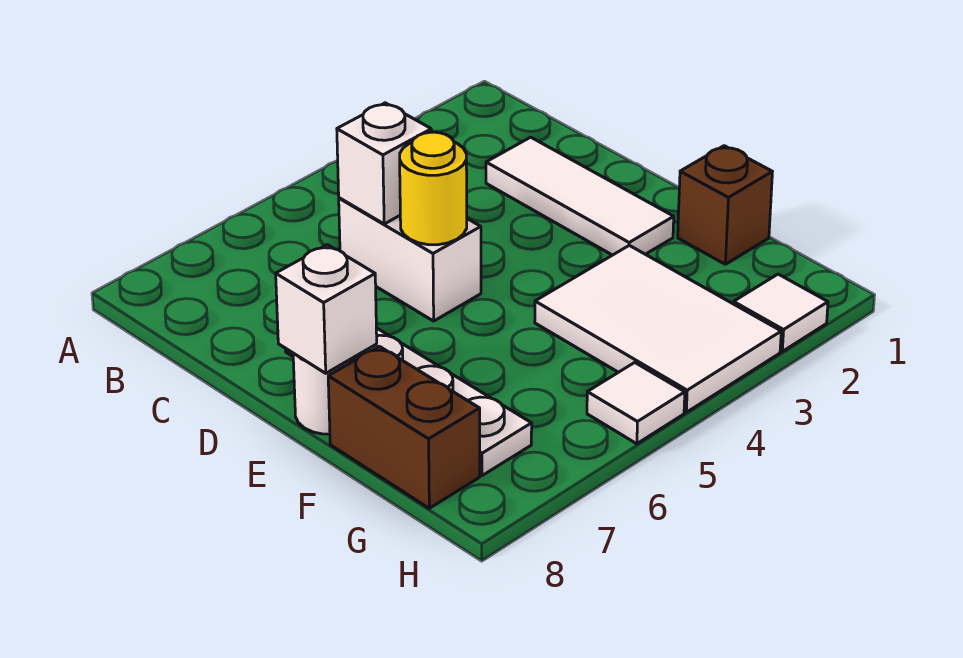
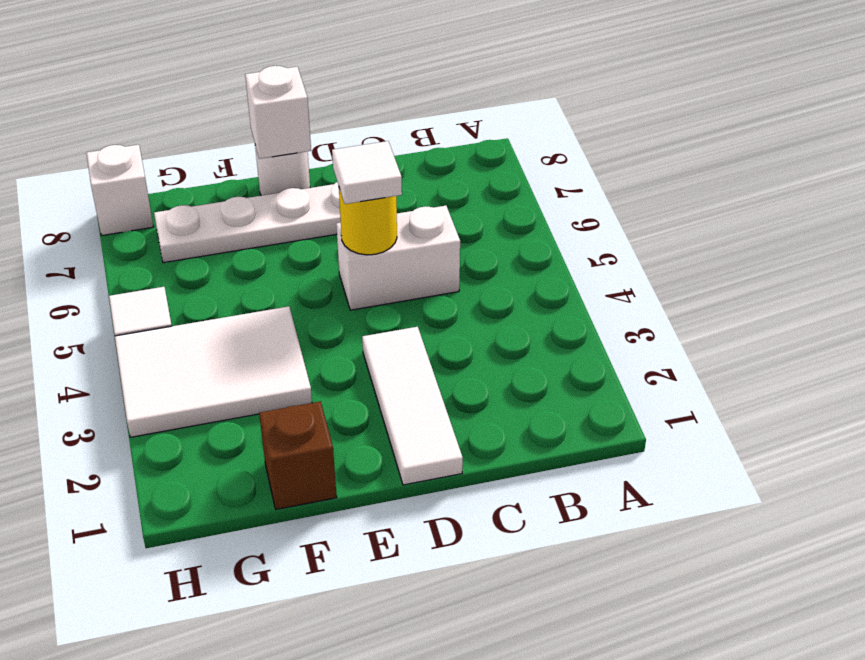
white tile C2:E2 level 1 -> white tile D1:D3 level 1
white brick C5 level 2 -> white brick H8 level 1
brown brick F8:G8 level 1 -> none
white tile H2 level 1 -> white tile D5 level 3

